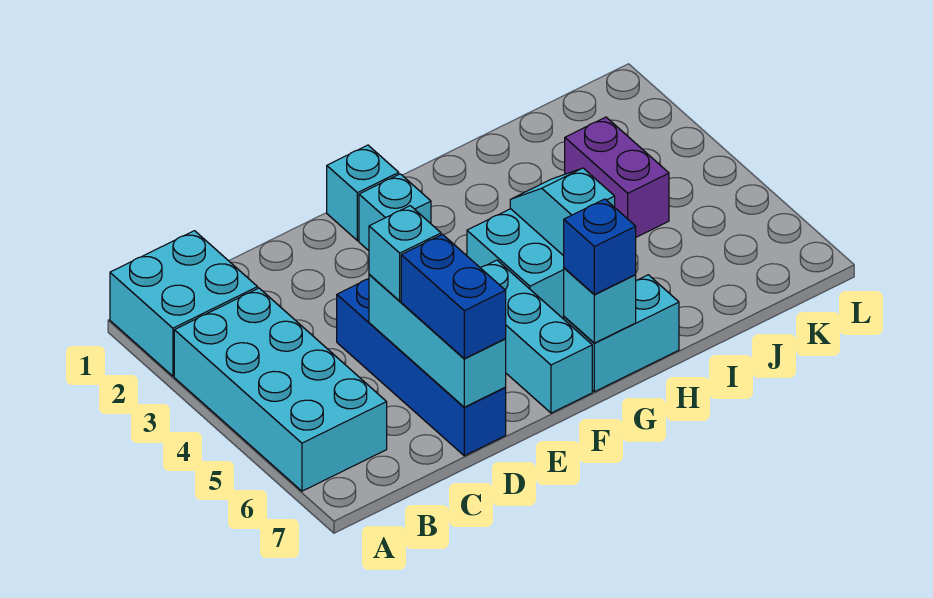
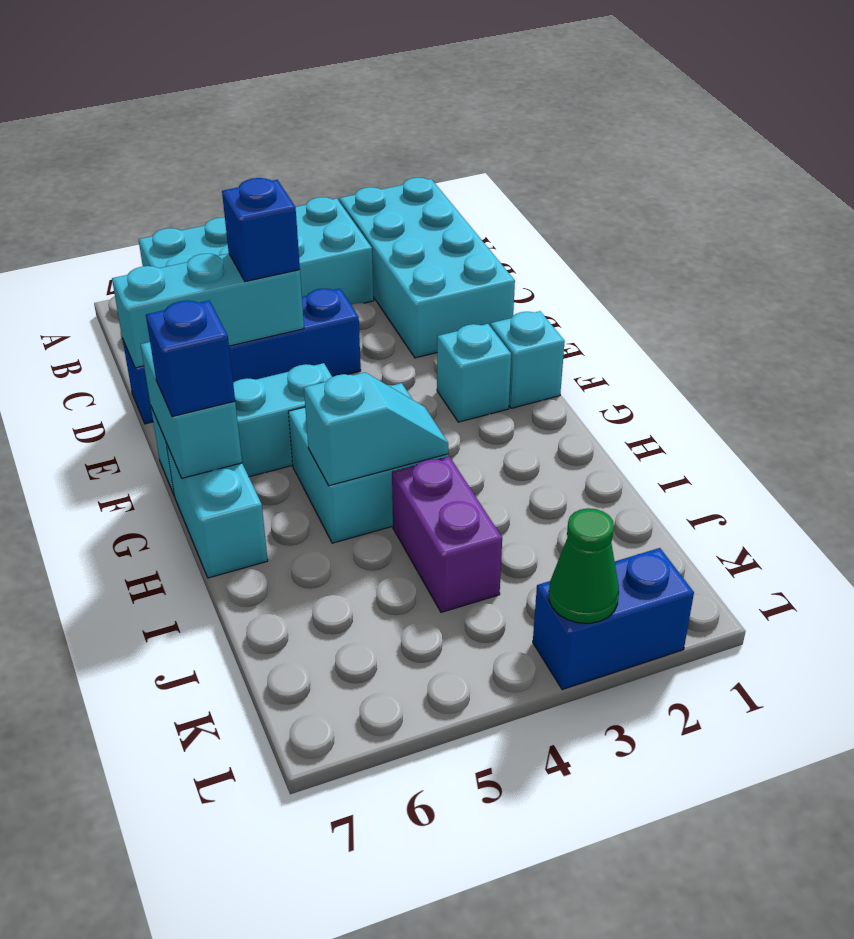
cyan brick A1:B2 level 1 -> cyan brick A1:D2 level 1
cyan brick D5 level 3 -> blue brick D5 level 3
blue brick D6:D7 level 3 -> blue brick L2:L3 level 1
cyan brick G7 level 2 -> cyan brick F7:G7 level 2
purple brick J3:J4 level 1 -> purple brick I4:J4 level 1
none -> green cone L3 level 2

